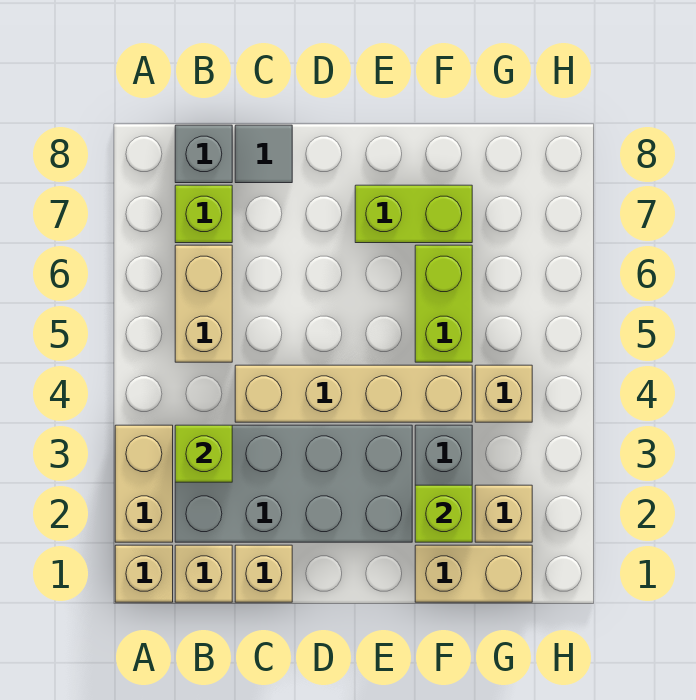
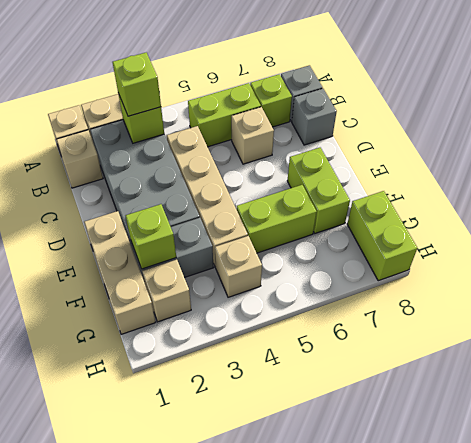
none -> lime brick B3 level 3
tan brick B5:B6 level 1 -> lime brick B5:B6 level 1
tan brick C1 level 1 -> tan brick C6 level 1
grey tile C8 level 1 -> grey brick C8 level 1
tan brick F1:G1 level 1 -> tan brick E1:G1 level 1
none -> lime brick G8:H8 level 1

